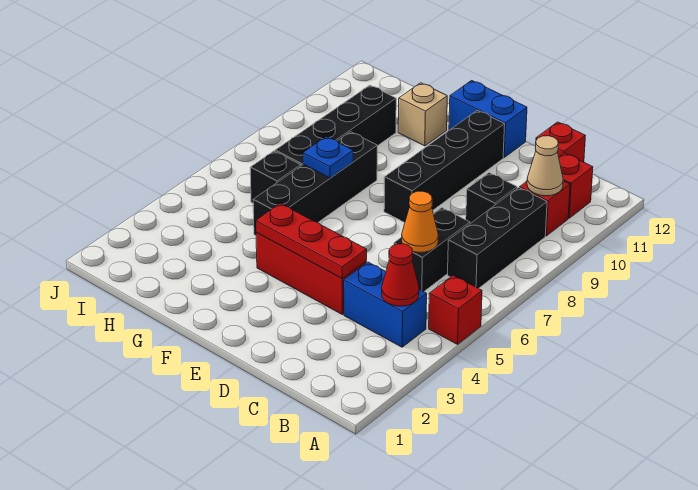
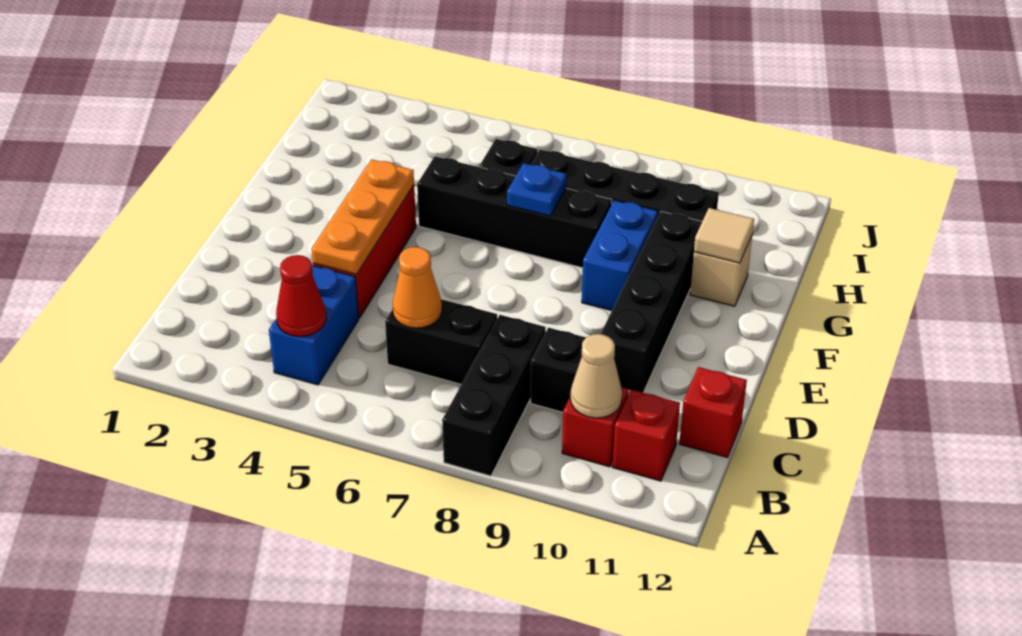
red brick A5 level 1 -> none
black brick B7:B9 level 1 -> black brick A8:C8 level 1
red plate D4:F4 level 2 -> orange plate D4:F4 level 2
black brick E8:E11 level 1 -> black brick D10:G10 level 1
blue brick E12:F12 level 1 -> blue brick F9:G9 level 1
none -> tan tile G11 level 2

